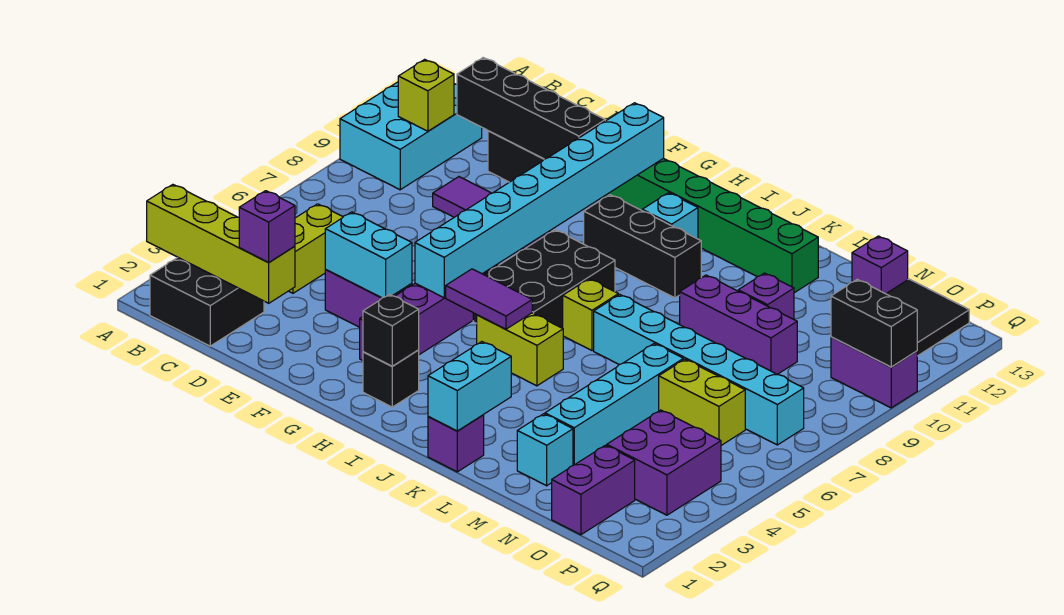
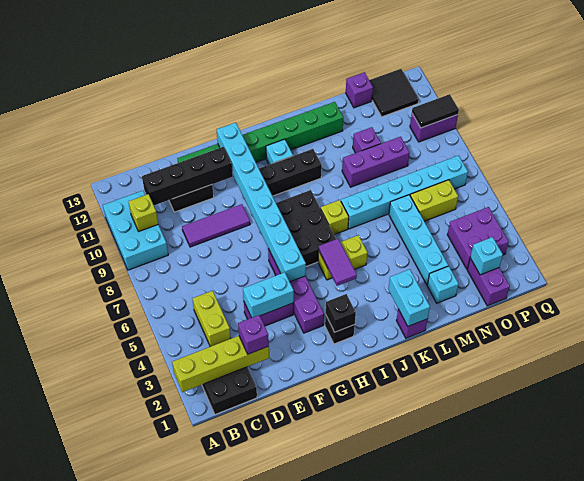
purple tile H5:I5 level 2 -> purple tile I4:I5 level 2
none -> cyan brick O2 level 2
black brick P10:Q10 level 2 -> black tile P10:Q10 level 2

